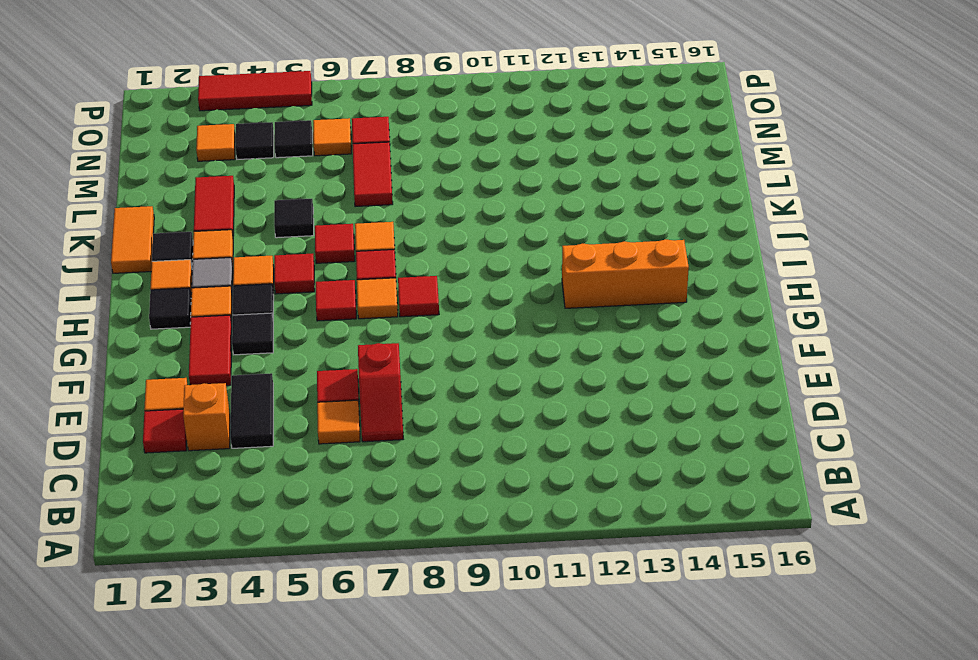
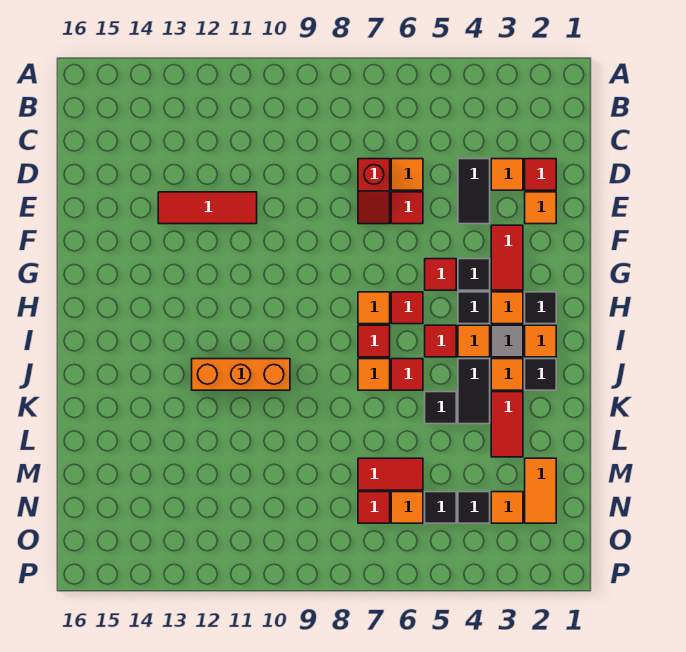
orange brick D3 level 1 -> orange tile D3 level 1
red slope D7:E7 level 1 top E -> red slope D7:E7 level 1 top D
red tile H8 level 1 -> red tile G5 level 1
orange brick H12:H14 level 1 -> orange brick J10:J12 level 1
orange tile J1:K1 level 1 -> orange tile M2:N2 level 1
none -> black tile J4:K4 level 1
red tile L7:M7 level 1 -> red tile M6:M7 level 1
red tile P3:P5 level 1 -> red tile E11:E13 level 1

